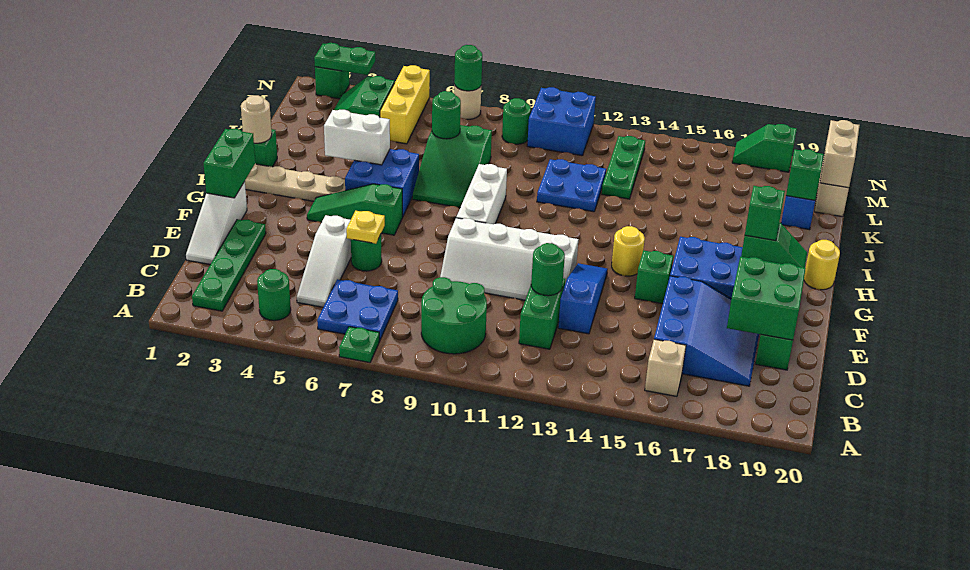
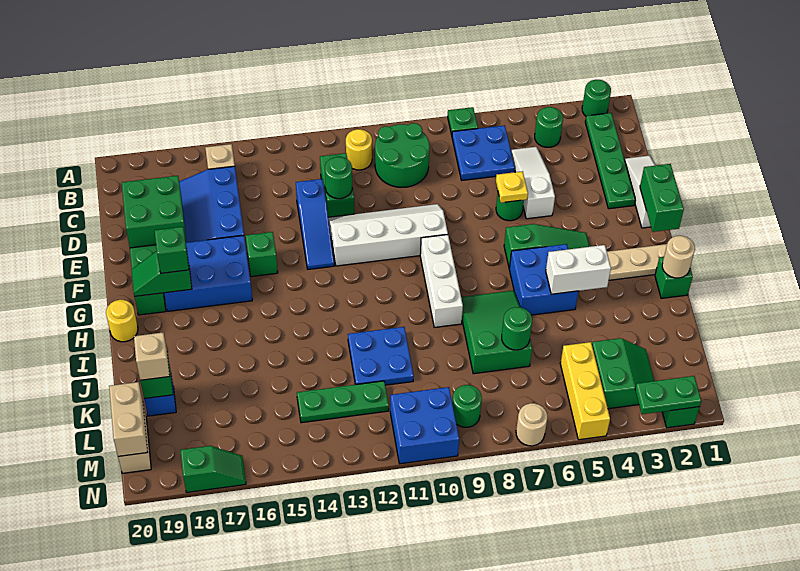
yellow round brick G14 level 1 -> yellow round brick B11 level 1
green plate K13:M13 level 1 -> green plate L12:L14 level 1
none -> tan brick K19 level 3
green round brick N7 level 2 -> green round brick A2 level 1

